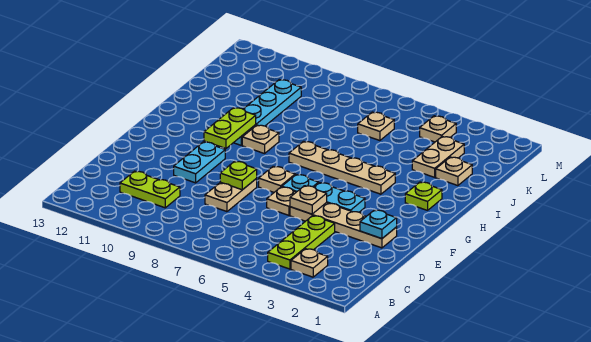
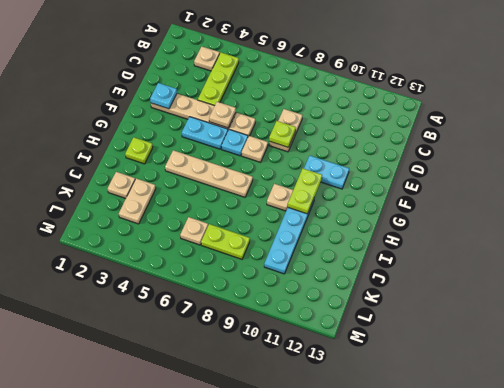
lime plate C10:C11 level 1 -> lime plate K7:K8 level 1
cyan plate E10:F10 level 1 -> cyan plate F10:F11 level 1
tan plate L4 level 1 -> none

